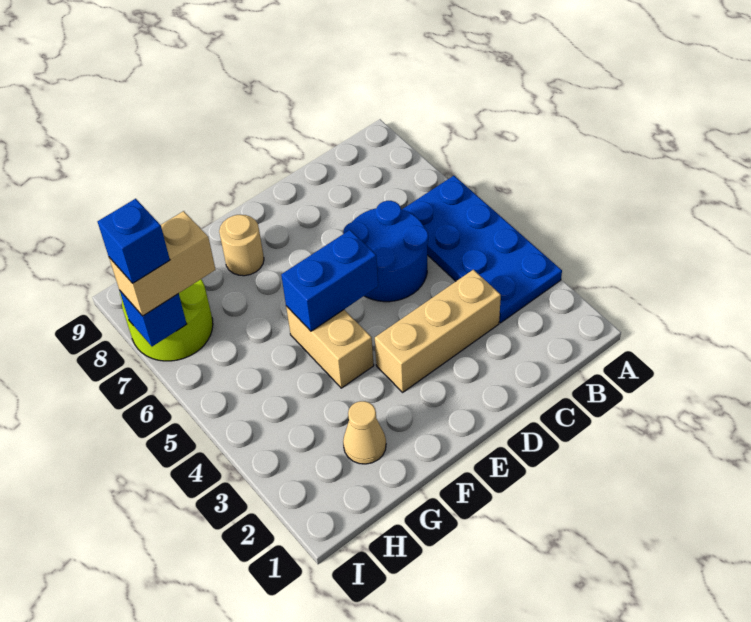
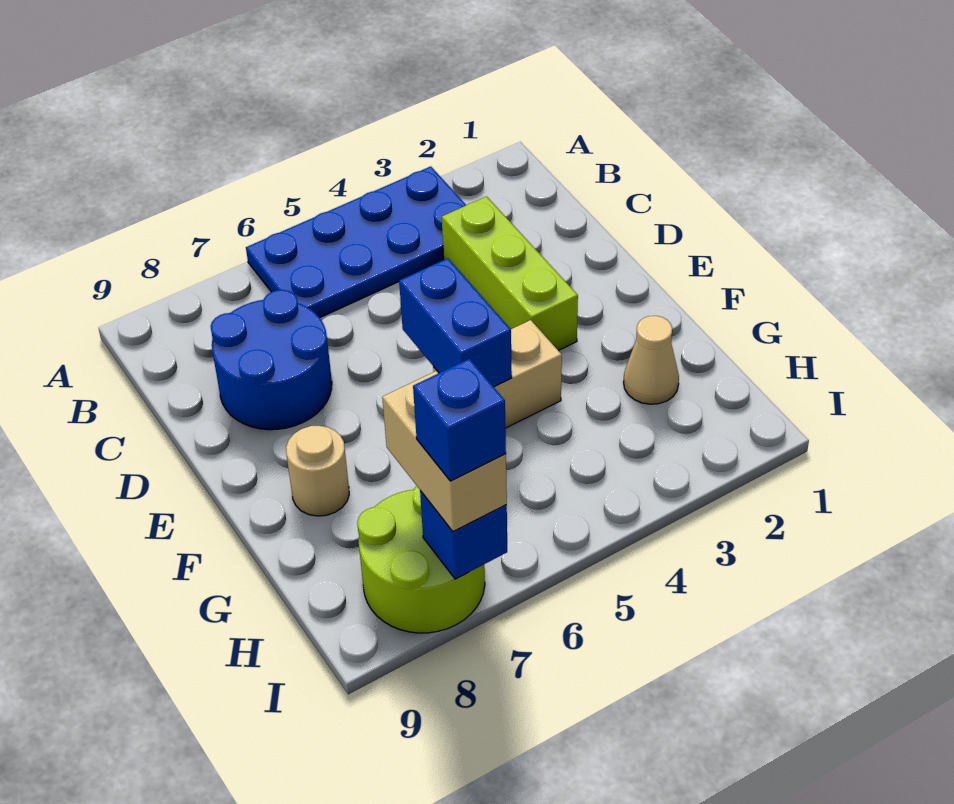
tan brick C3:E3 level 1 -> lime brick C3:E3 level 1
blue round brick C5:D6 level 1 -> blue round brick C7:D8 level 1

